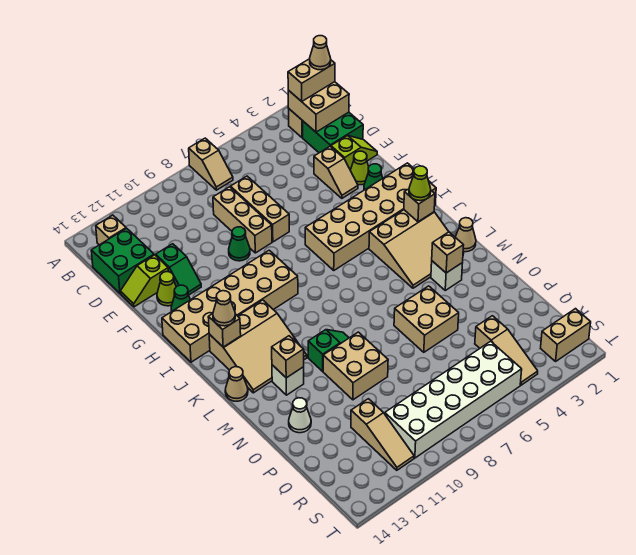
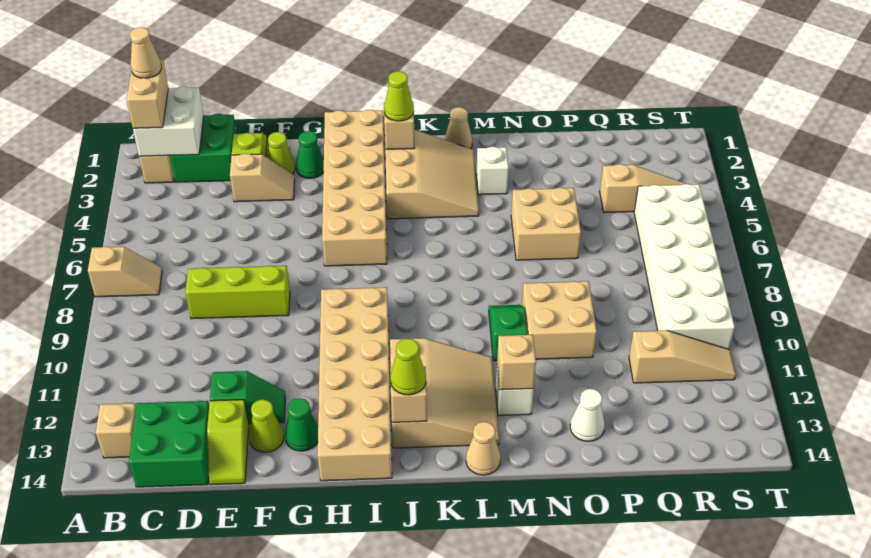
tan brick B1:C2 level 2 -> white brick B1:C2 level 2
tan brick D7:F7 level 1 -> none
tan brick D8:F8 level 1 -> lime brick D8:F8 level 1
green cone F9 level 1 -> none
tan cone J13 level 3 -> lime cone J13 level 3
tan brick M3 level 2 -> none
tan brick S1:S2 level 1 -> none

